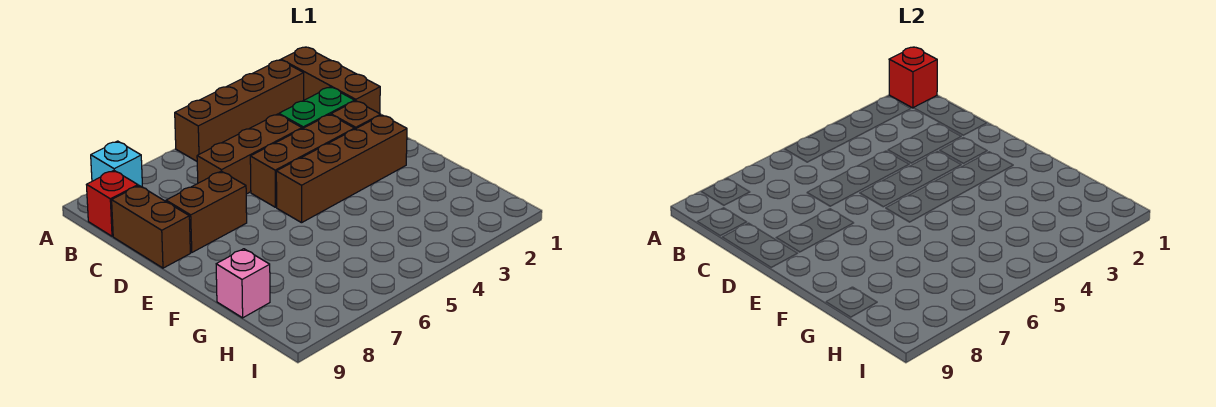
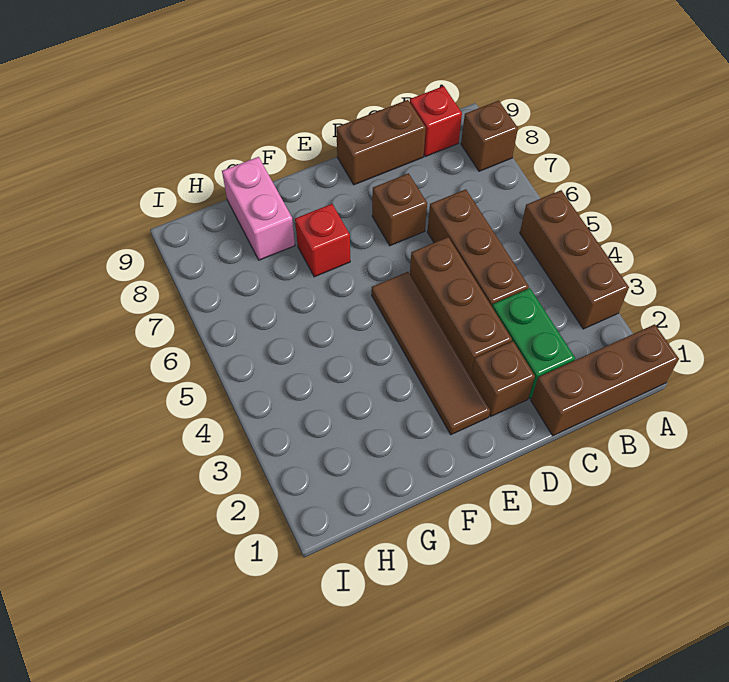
red brick A1 level 2 -> red brick F7 level 1
brown brick A2:A5 level 1 -> brown brick A3:A5 level 1
cyan brick A8 level 1 -> brown brick A8 level 1
brown brick D7:D8 level 1 -> brown brick D7 level 1
brown brick E2:E5 level 1 -> brown tile E2:E5 level 1
pink brick G9 level 1 -> pink brick G8:G9 level 1

